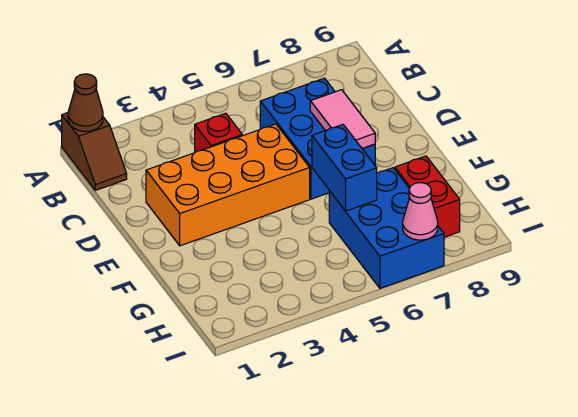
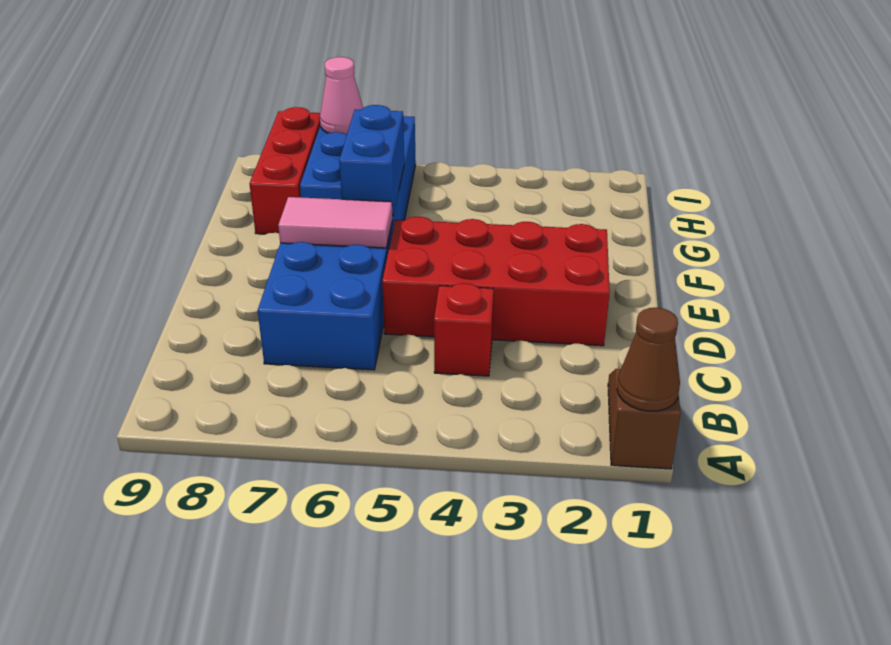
orange brick D2:E5 level 1 -> red brick D2:E5 level 1
pink tile D7:E7 level 2 -> pink tile E6:E7 level 2
red brick G8:H8 level 1 -> red brick G8:I8 level 1

